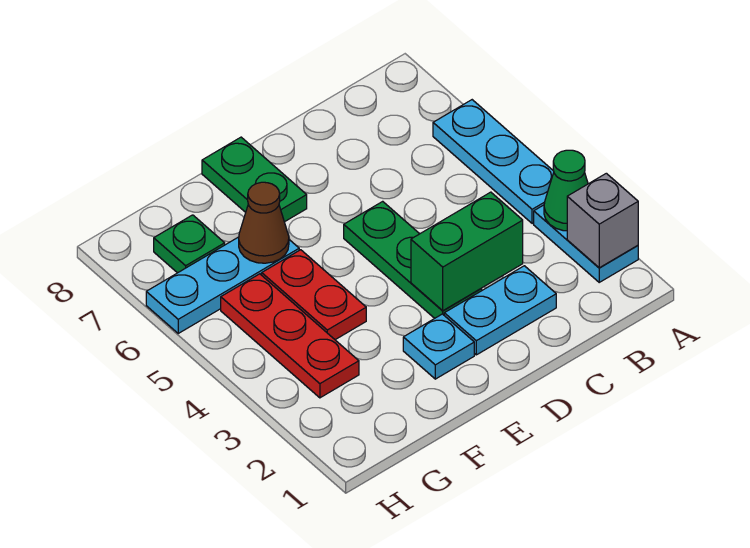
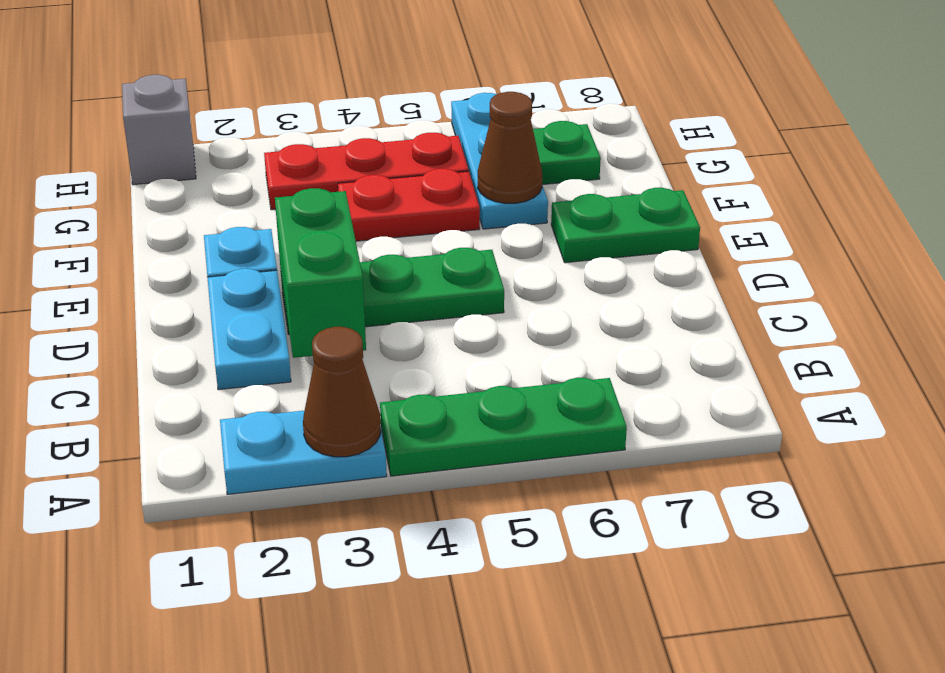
grey brick A2 level 2 -> grey brick H1 level 1
green cone A3 level 2 -> brown cone A3 level 2
cyan plate A4:A6 level 1 -> green plate A4:A6 level 1

